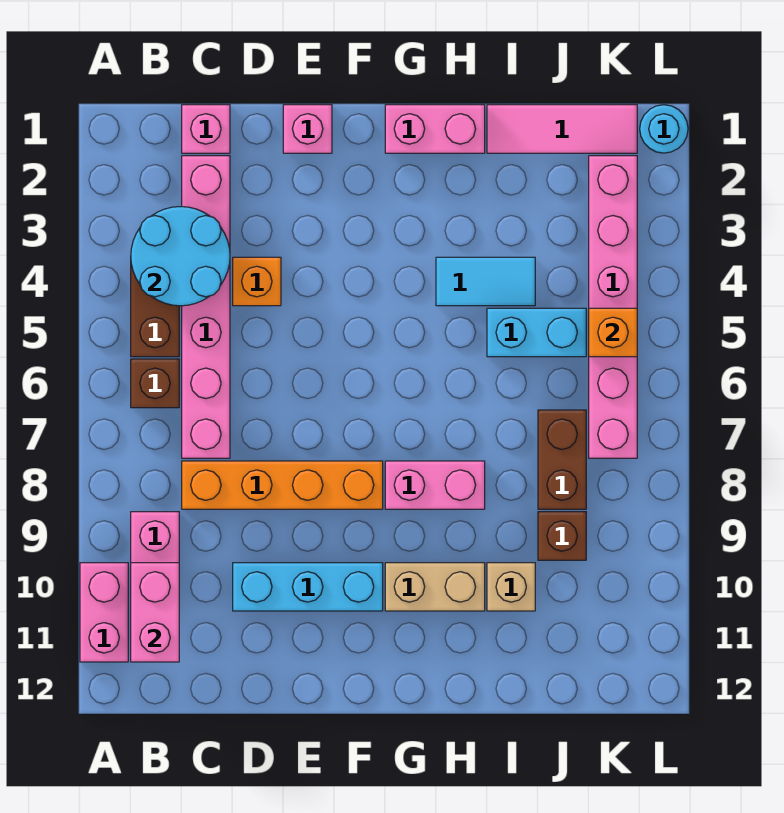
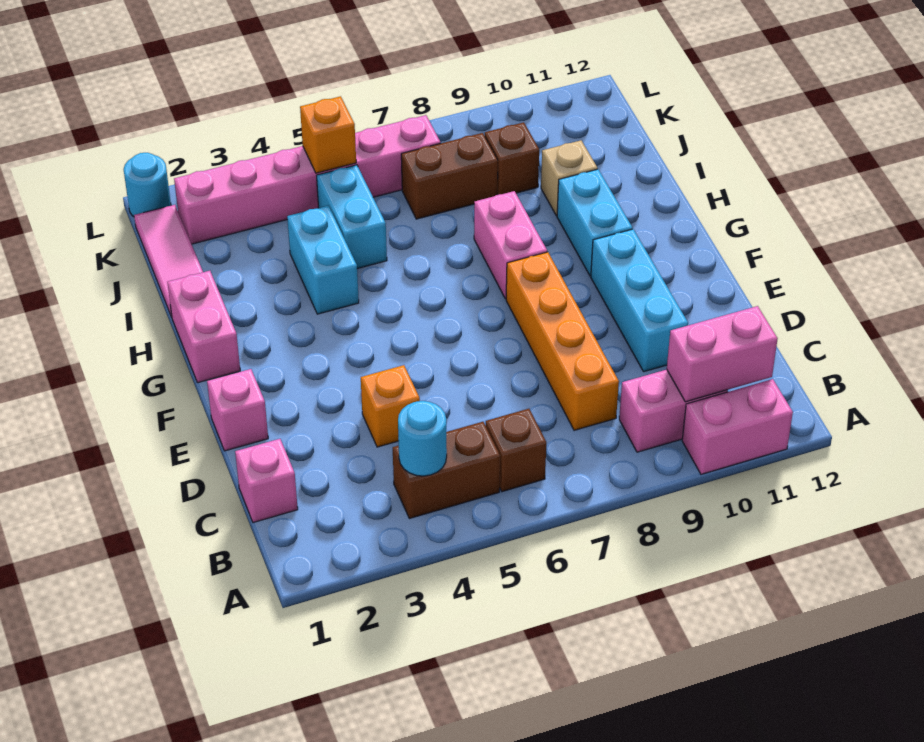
cyan round brick B3:C4 level 2 -> cyan round brick B4 level 2
pink brick C2:C7 level 1 -> none
tan brick G10:H10 level 1 -> cyan brick G10:H10 level 1
cyan tile H4:I4 level 1 -> cyan brick H4:I4 level 1

